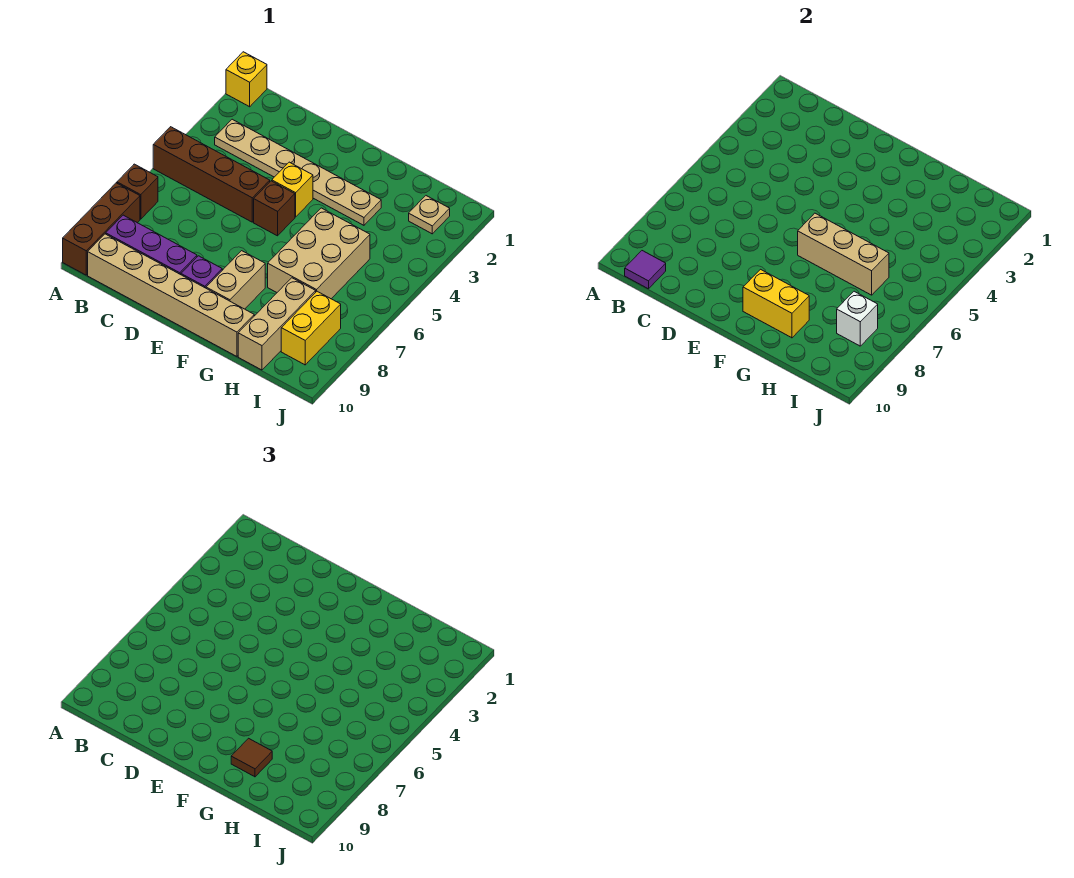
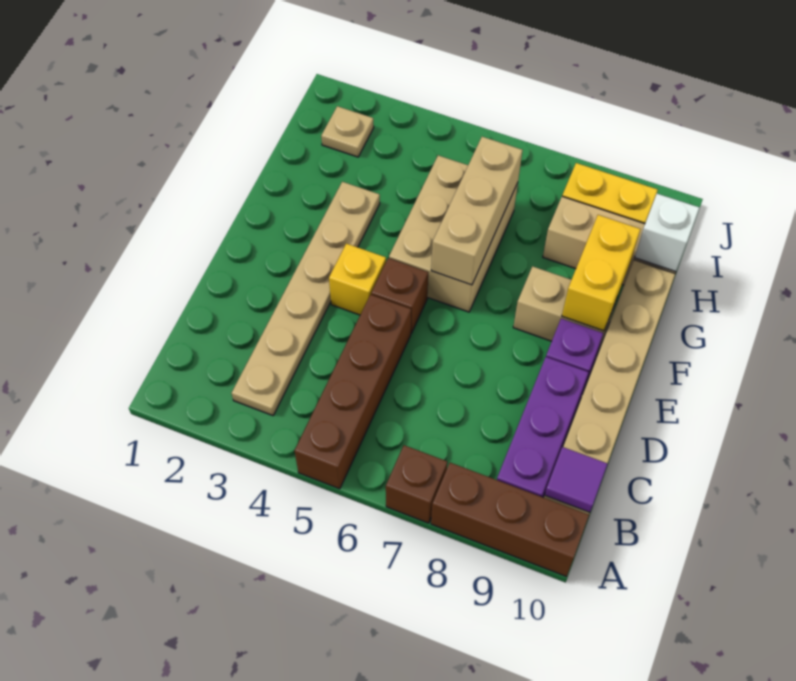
yellow brick A1 level 1 -> none
tan brick G5:H7 level 1 -> tan brick F5:H6 level 1
brown tile G9 level 3 -> none
white brick I8 level 2 -> white brick H10 level 2

